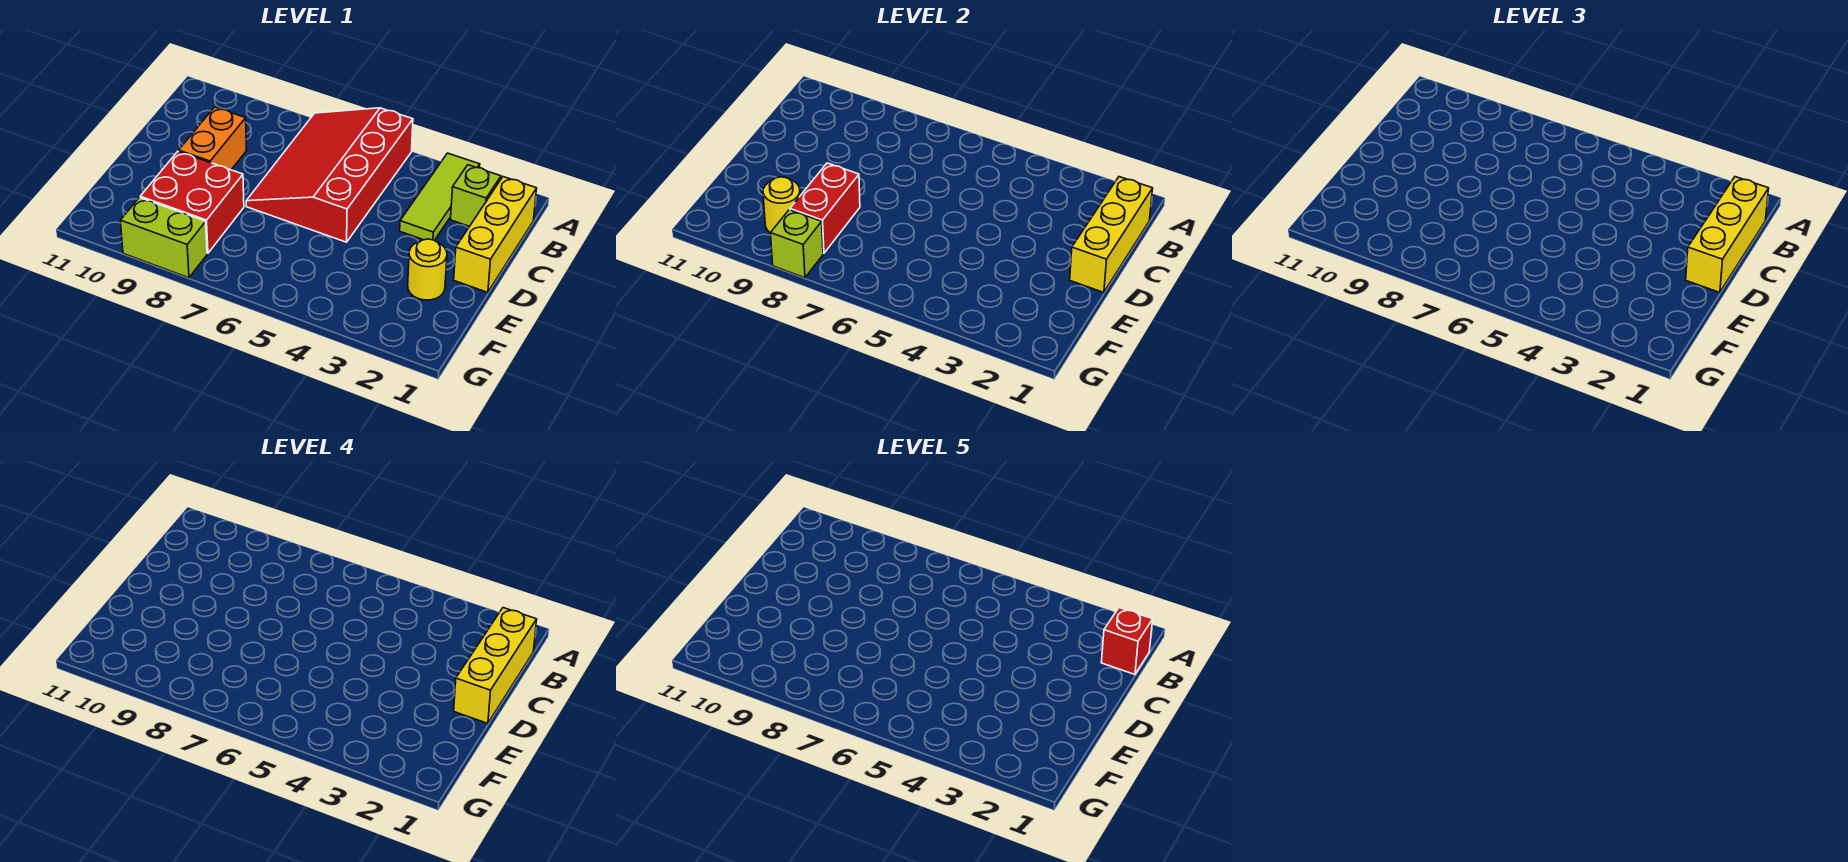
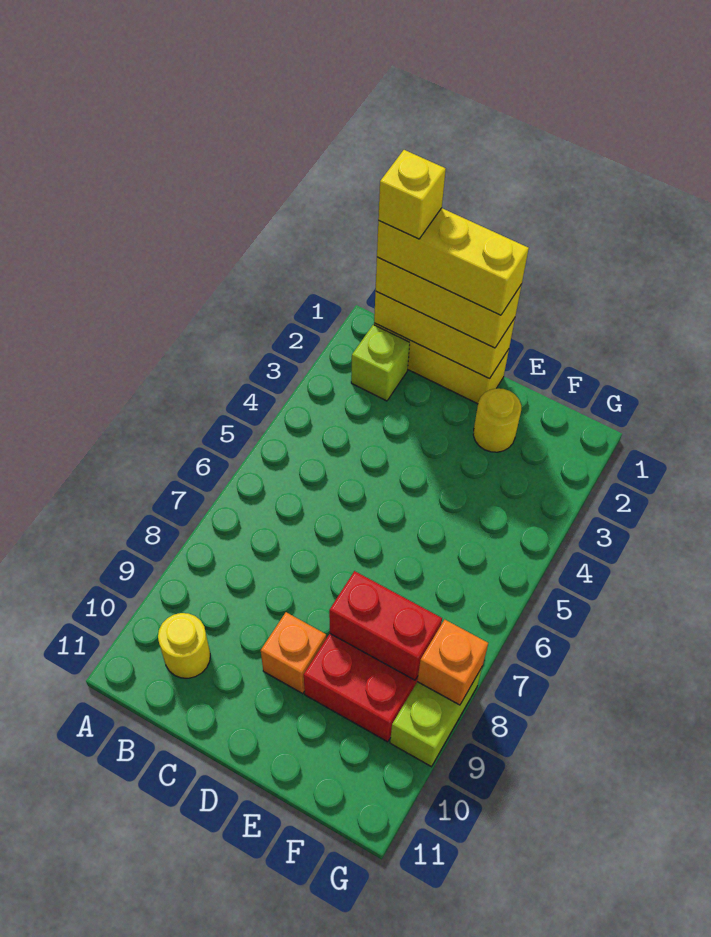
lime tile A3:C3 level 1 -> none
red slope A5:D7 level 1 top 5 -> none
red brick B1 level 5 -> yellow brick B1 level 5
orange brick C9:D9 level 1 -> orange brick D9 level 1
yellow round brick F9 level 2 -> yellow round brick B10 level 1
lime brick G8 level 2 -> orange brick G8 level 2

